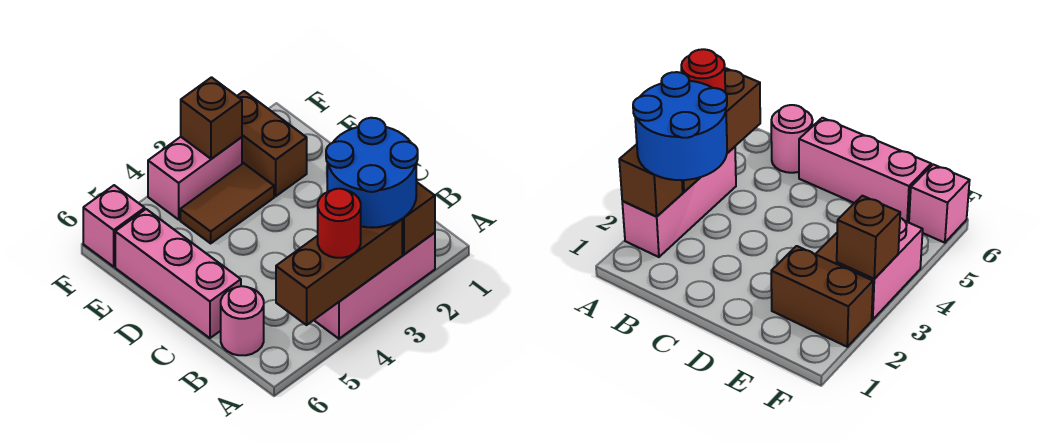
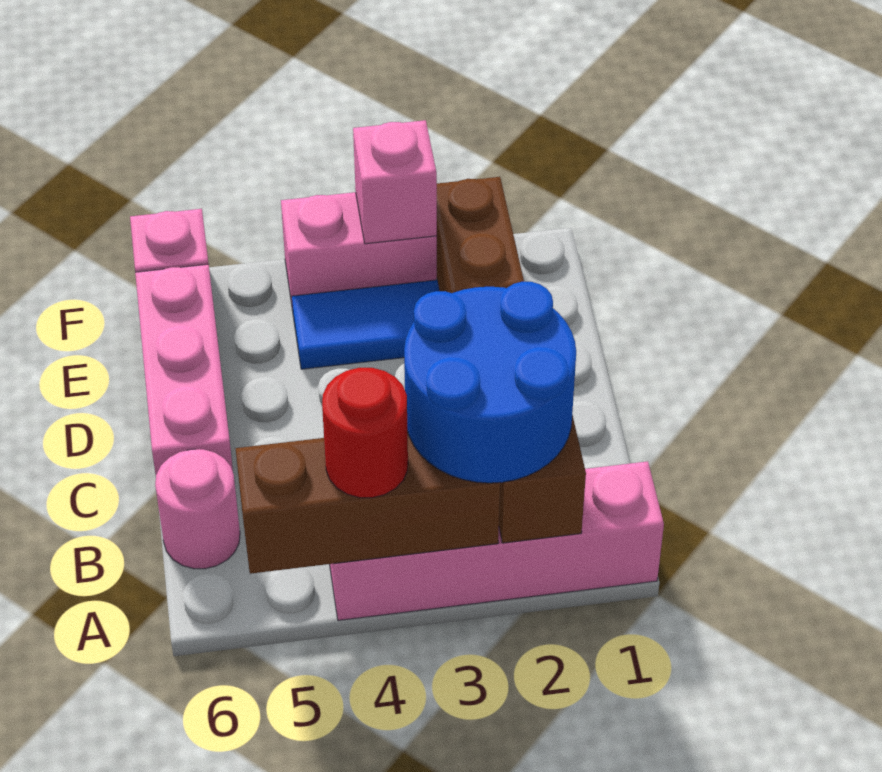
pink brick A2:A4 level 1 -> pink brick A1:A4 level 1
brown tile E3:E4 level 1 -> blue tile E3:E4 level 1
brown brick F3 level 2 -> pink brick F3 level 2

